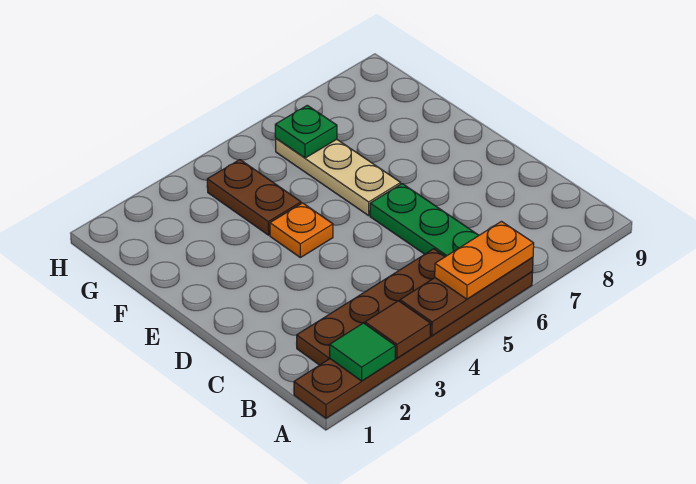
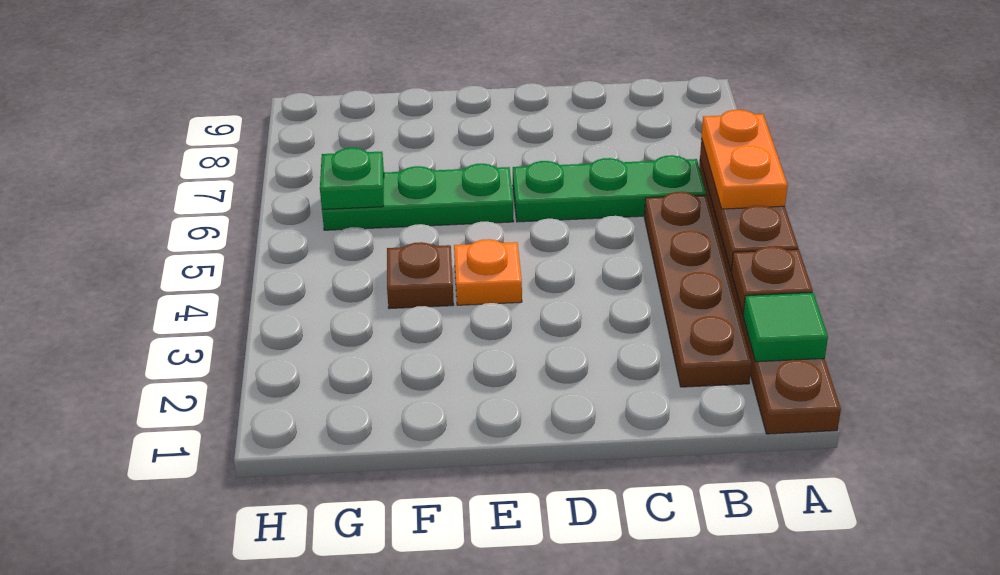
brown tile A3 level 2 -> brown plate A3 level 2
tan plate E6:G6 level 1 -> green plate E6:G6 level 1
brown plate F4:G4 level 1 -> brown plate F4 level 1

